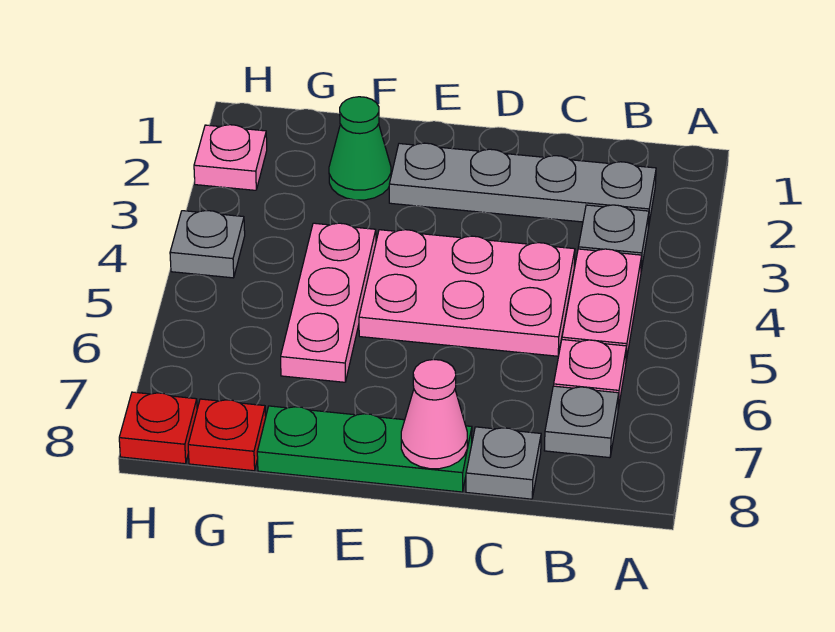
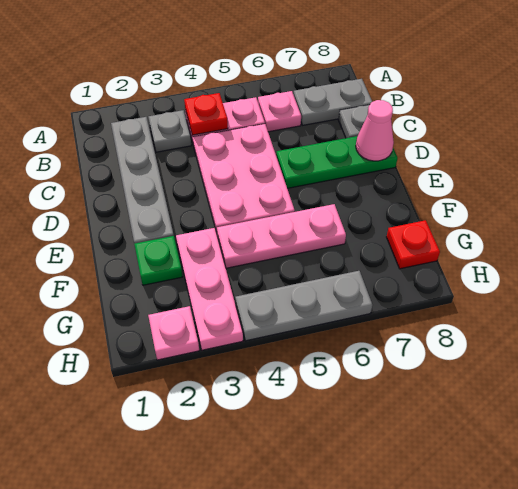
grey plate B7 level 1 -> grey plate B7:B8 level 1
green plate D8:F8 level 1 -> green plate D6:D8 level 1
green cone F2 level 1 -> green plate F2 level 1
none -> pink plate F3:H3 level 1
grey plate H4 level 1 -> grey plate H4:H6 level 1
red plate H8 level 1 -> red plate B4 level 2

